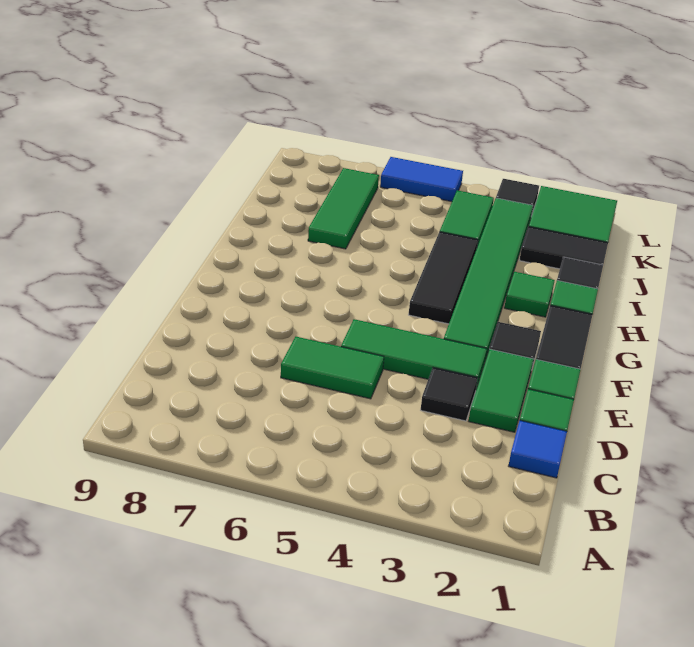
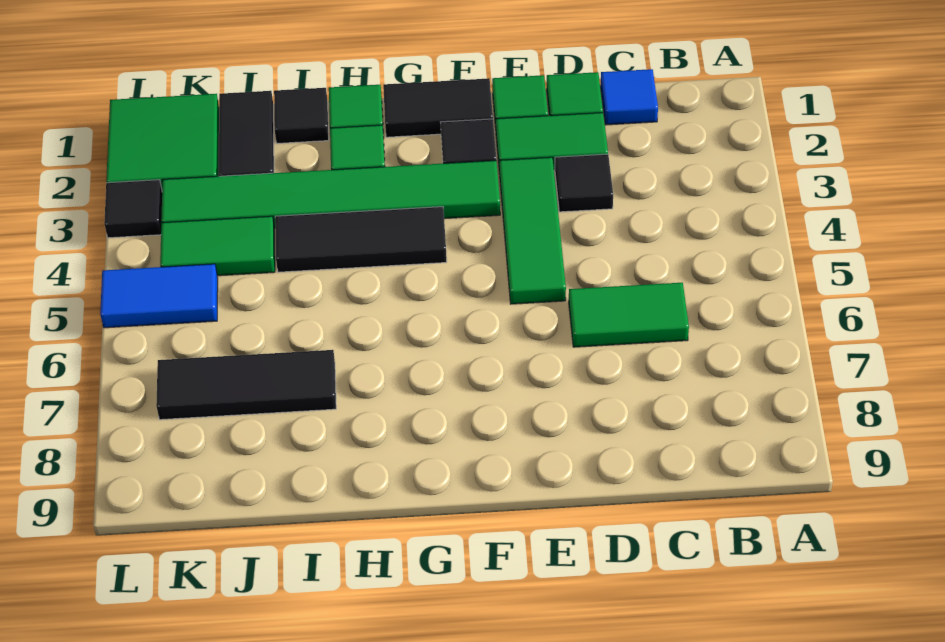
green tile D5:D6 level 1 -> green tile C6:D6 level 1
green tile I7:K7 level 1 -> black tile I7:K7 level 1
blue tile L5:L6 level 1 -> blue tile K5:L5 level 1

